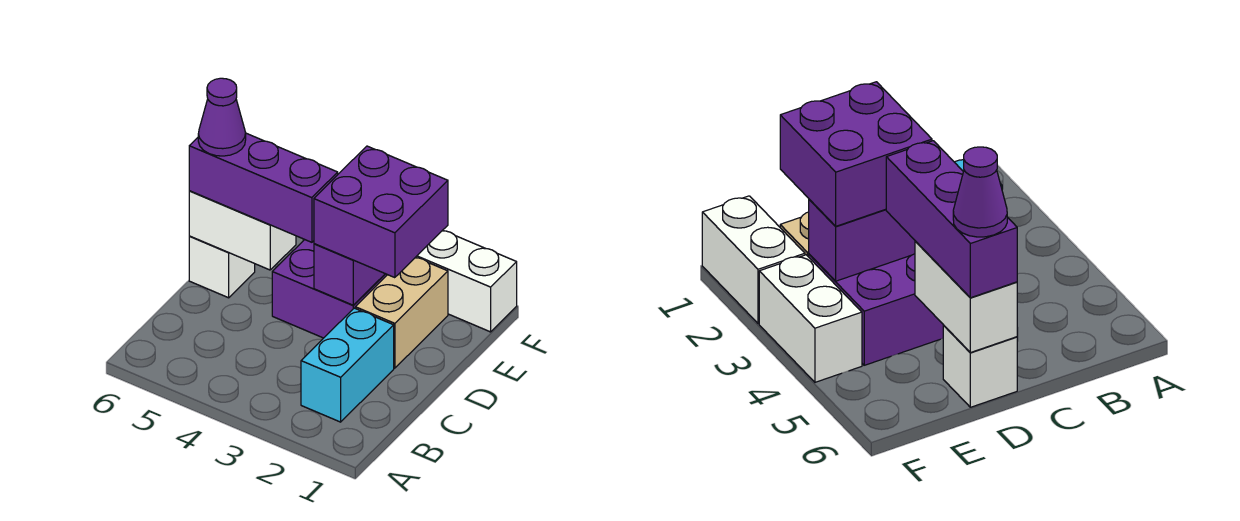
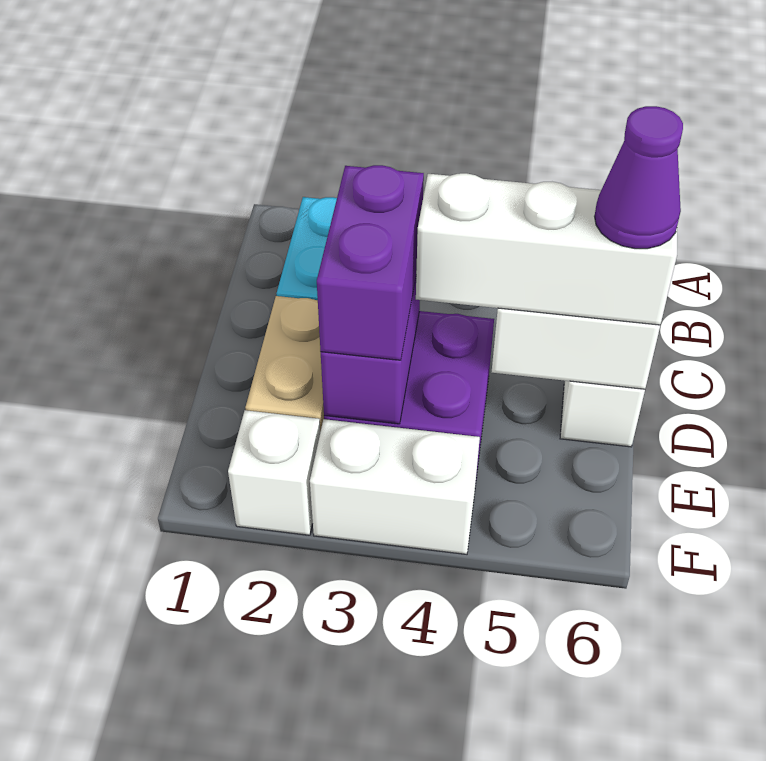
purple brick D2:E3 level 3 -> purple brick D3:E3 level 3
purple brick D4:D6 level 3 -> white brick D4:D6 level 3
white brick F1:F2 level 1 -> white brick F2 level 1

